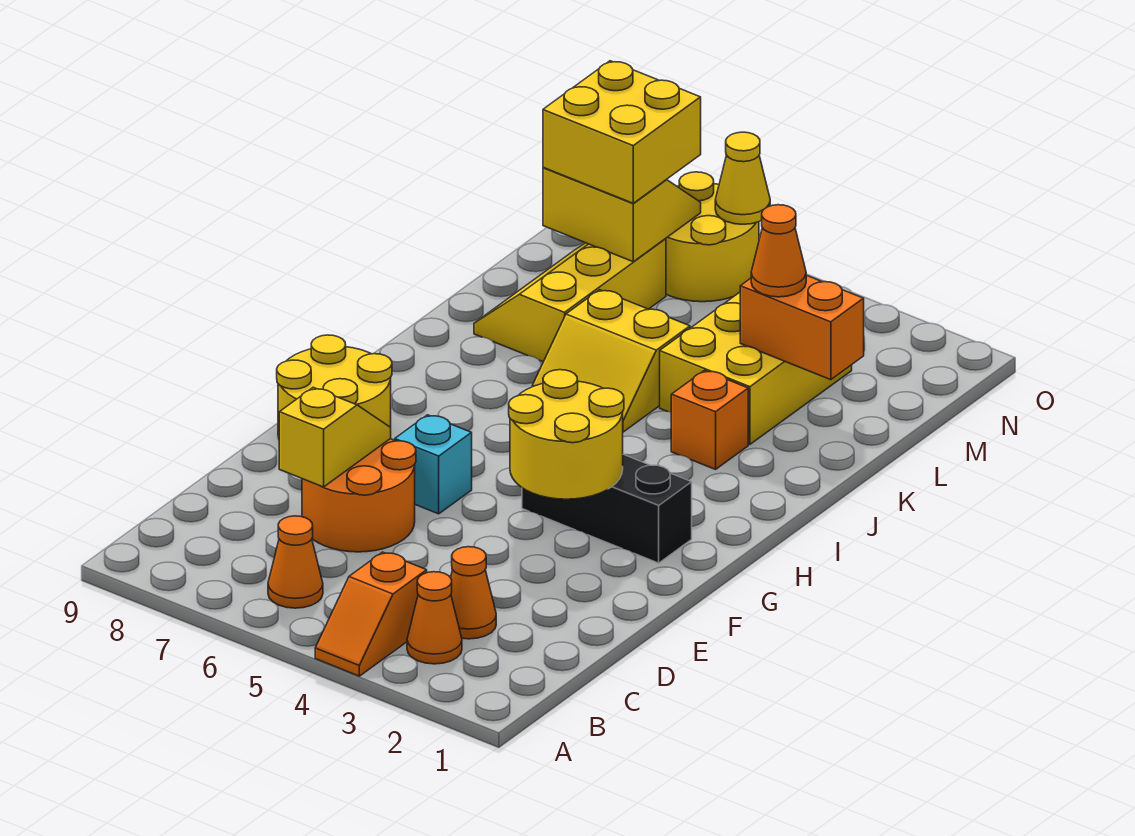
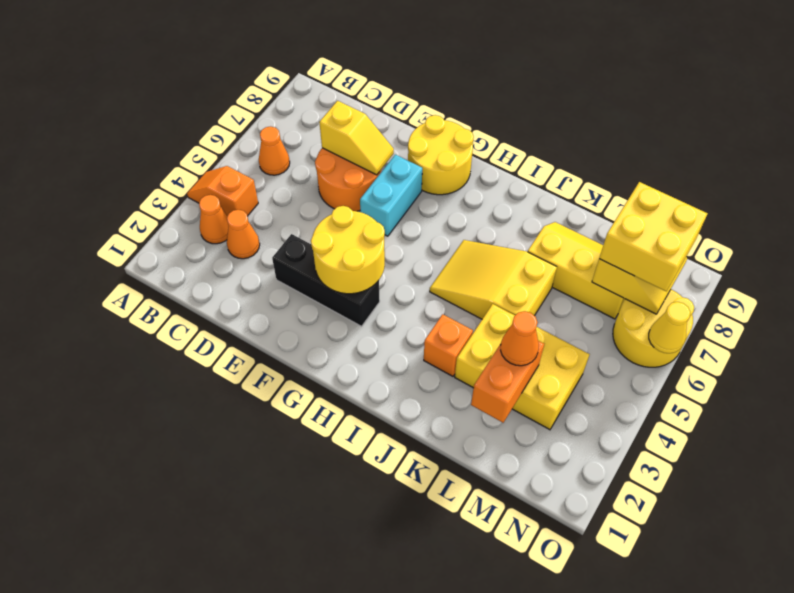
cyan brick F6 level 1 -> cyan brick F6:F7 level 1
black brick G2:G4 level 1 -> black brick E3:G3 level 1
yellow slope J5:K6 level 1 top K -> yellow slope I5:K6 level 1 top K

